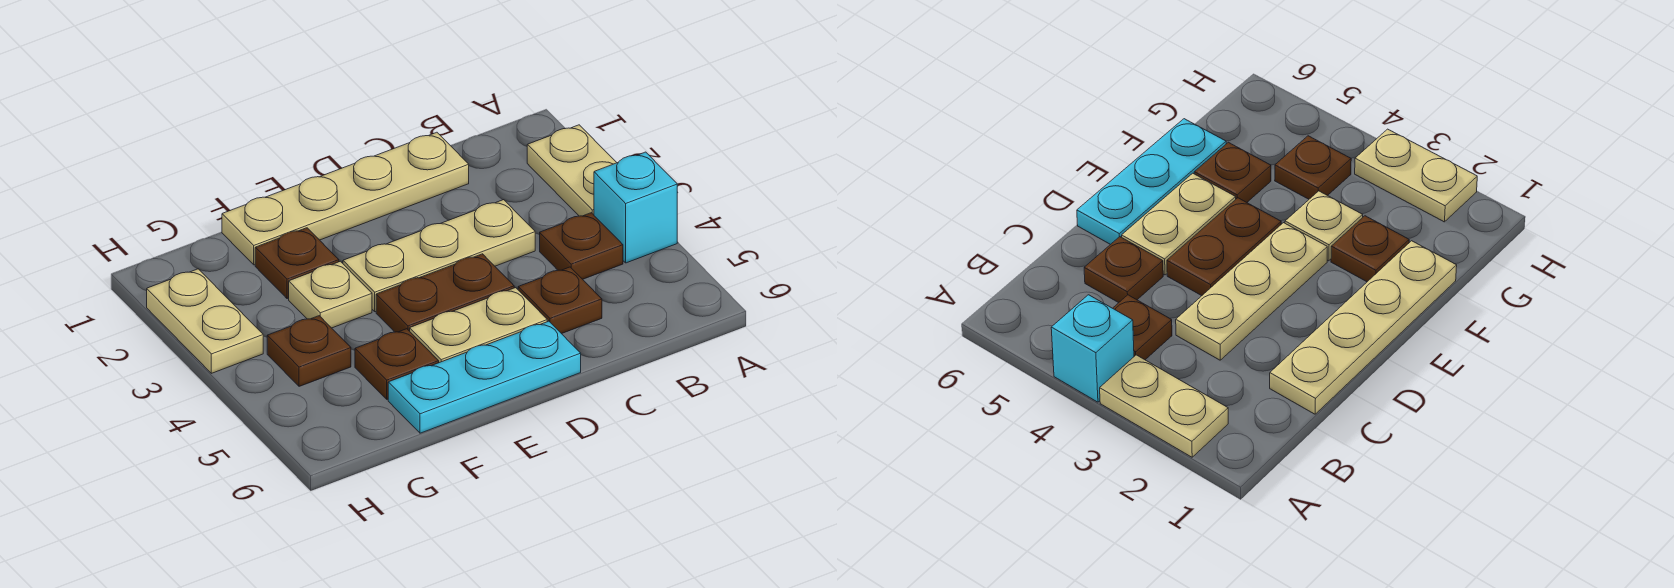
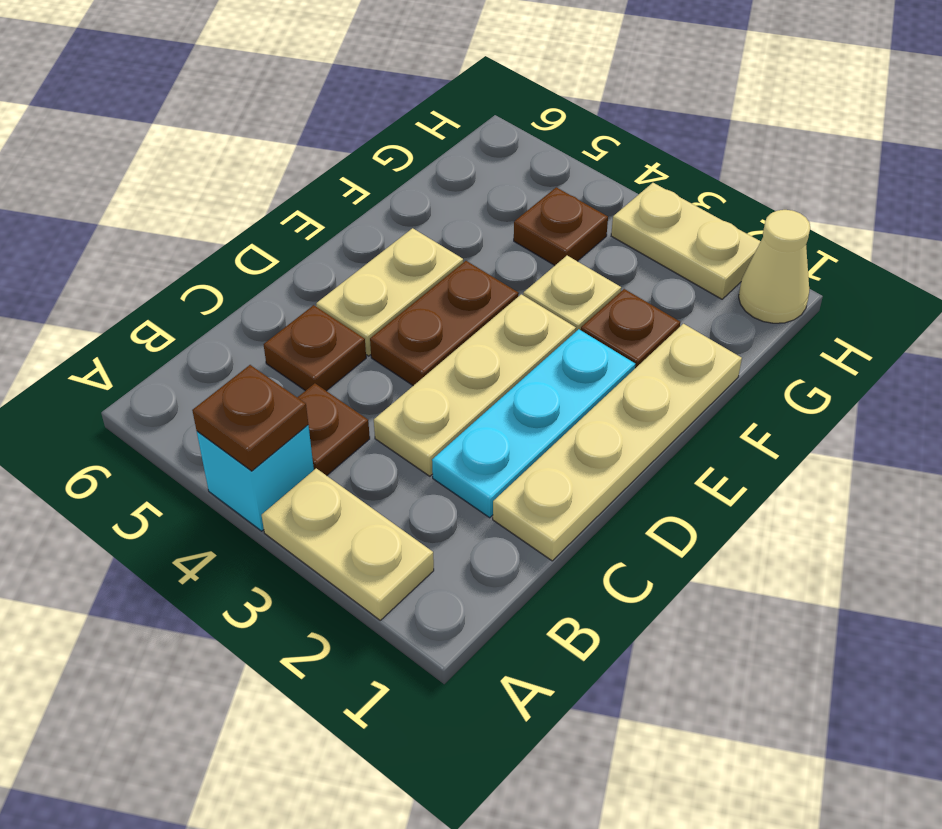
cyan plate D6:F6 level 1 -> cyan plate C2:E2 level 1
brown plate F5 level 1 -> brown plate A4 level 2
none -> tan cone H1 level 1

